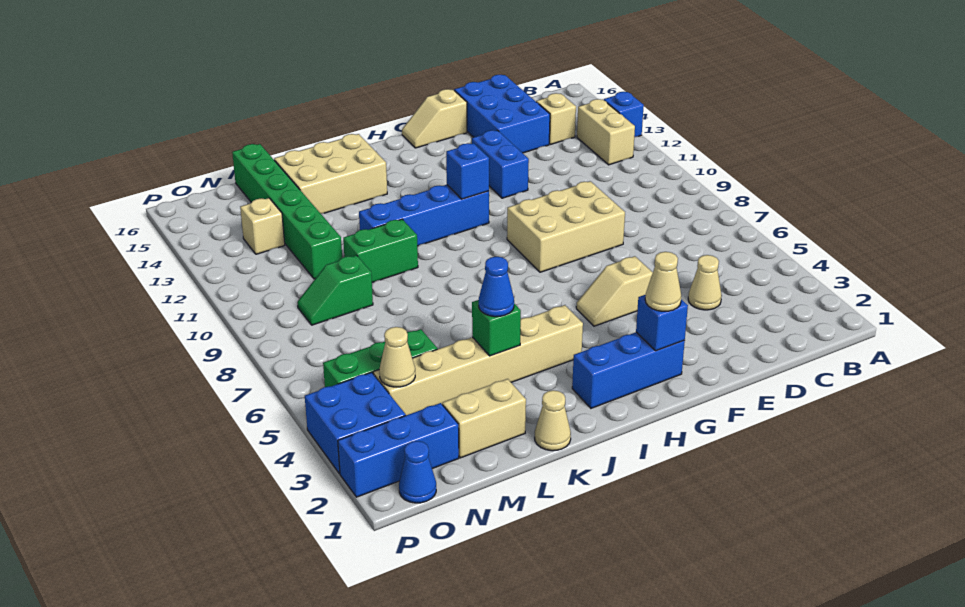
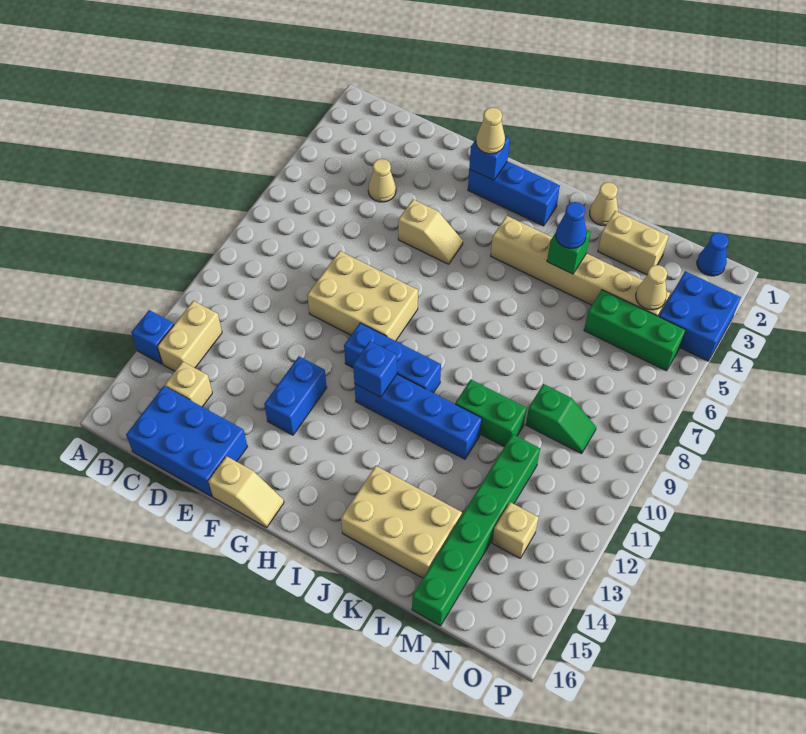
blue brick D14:E16 level 1 -> blue brick C15:E16 level 1
blue brick N2:P2 level 1 -> blue brick G10:I10 level 1

